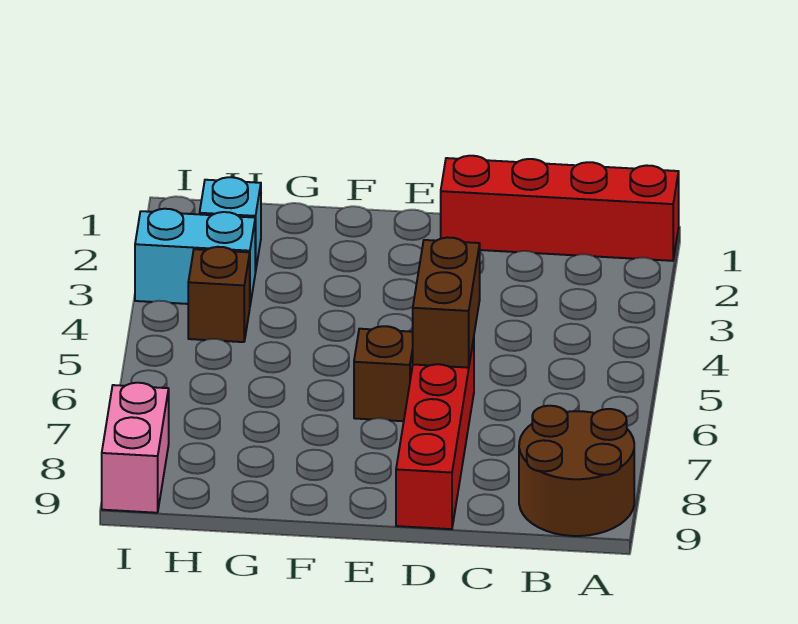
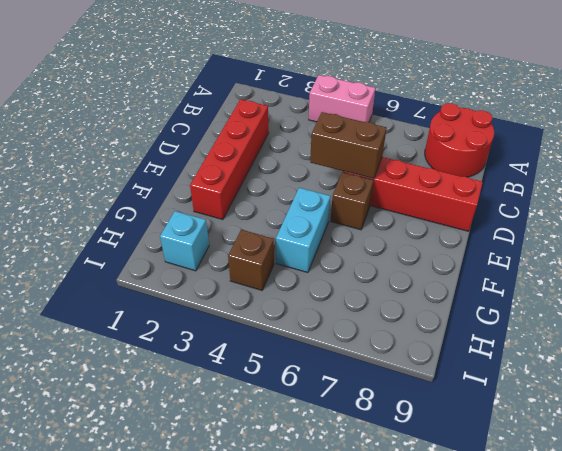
red brick A1:D1 level 1 -> red brick C2:F2 level 1
brown round brick A8:B9 level 1 -> red round brick A8:B9 level 1
cyan brick H3:I3 level 1 -> cyan brick F5:G5 level 1
pink brick I8:I9 level 1 -> pink brick A4:A5 level 1

